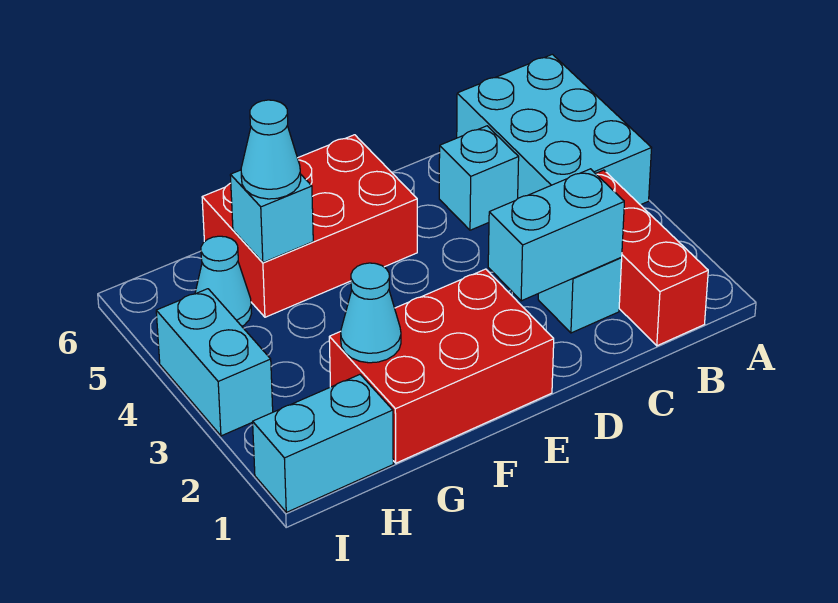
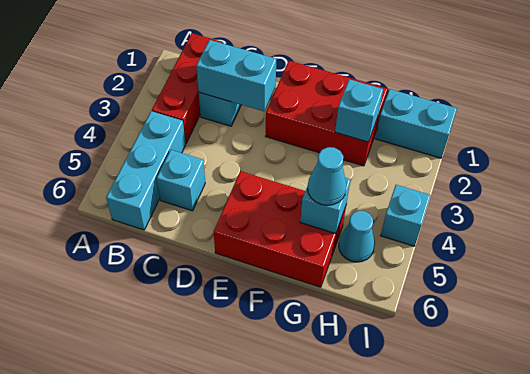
cyan brick A4:B6 level 1 -> cyan brick B4:B6 level 1
cyan cone G2 level 2 -> cyan brick G2 level 2
cyan brick I3:I4 level 1 -> cyan brick I4 level 1

